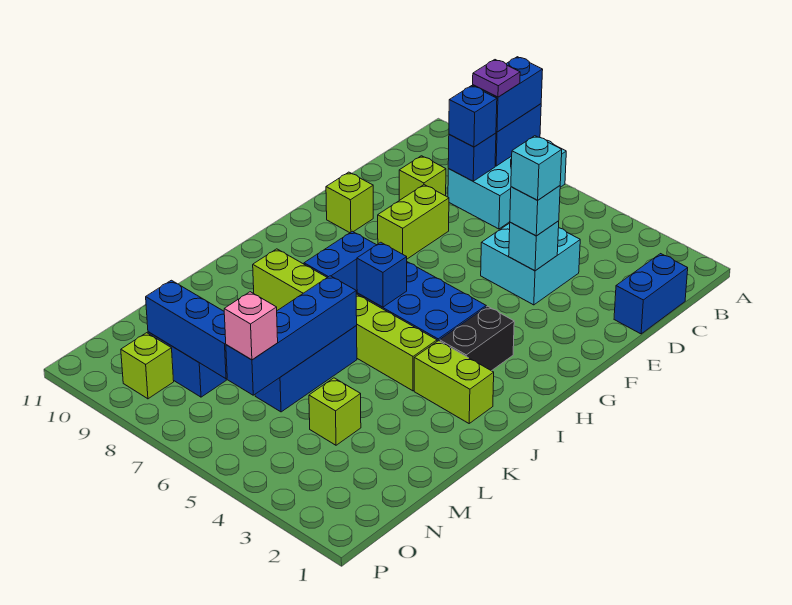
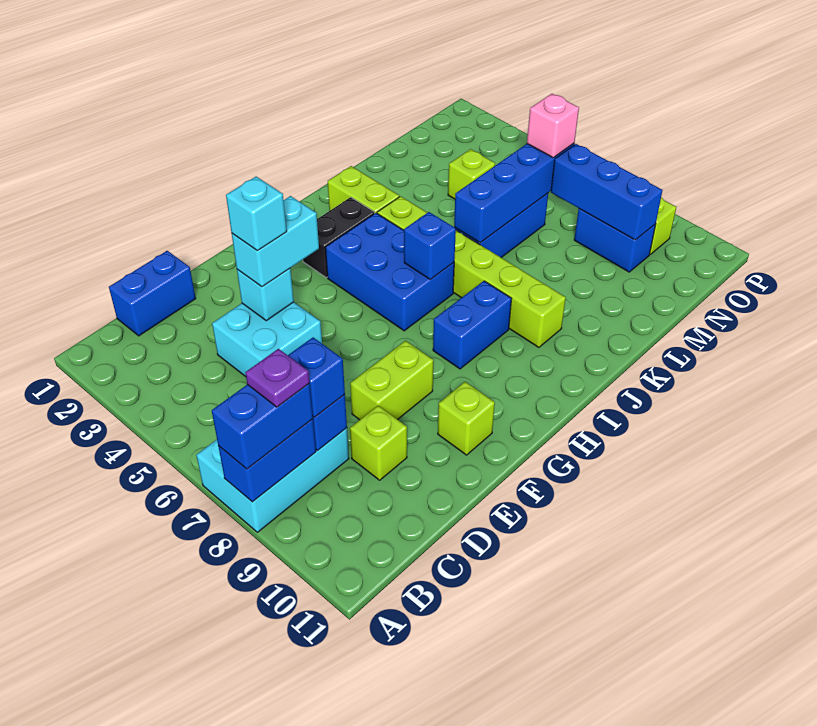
cyan brick E4 level 3 -> cyan brick E4:F4 level 3

